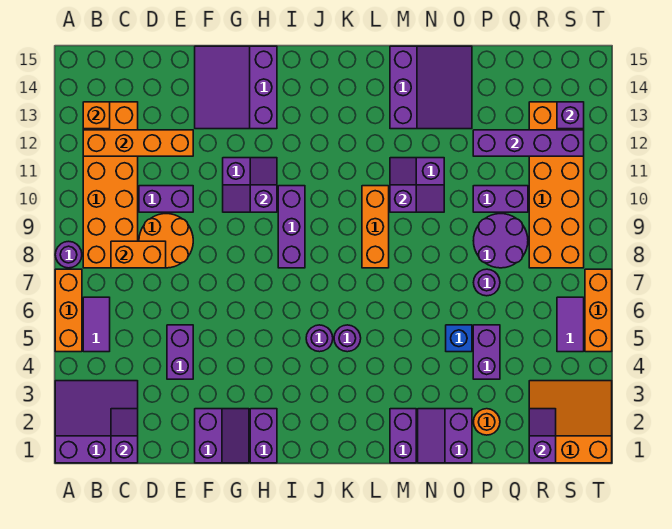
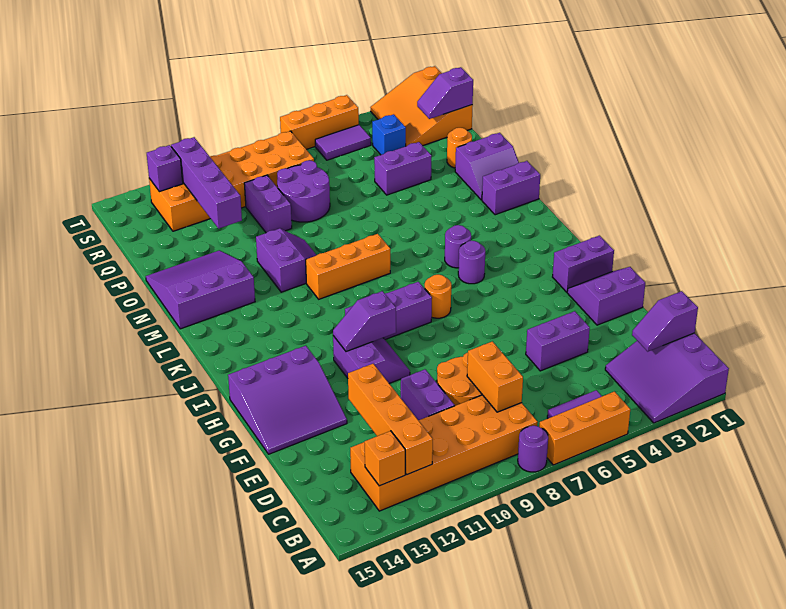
none -> orange round brick I7 level 1
purple slope M10:M11 level 2 top 10 -> none
blue brick O5 level 1 -> blue brick R4 level 1
purple round brick P7 level 1 -> none

